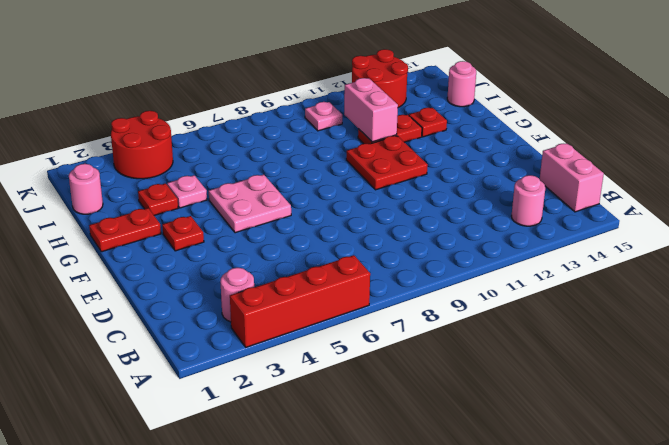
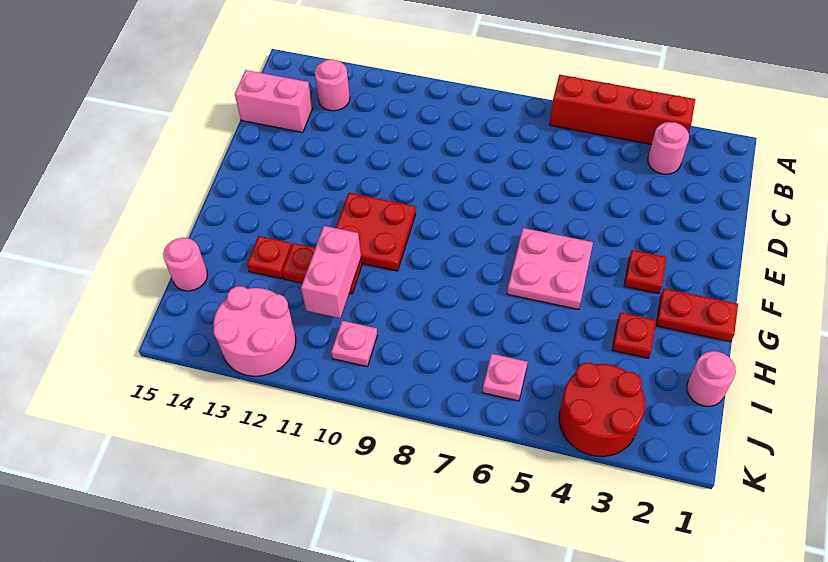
pink brick B15:C15 level 1 -> pink brick C14:C15 level 1
pink plate H4 level 1 -> pink plate J6 level 1
red round brick J12:K13 level 1 -> pink round brick J12:K13 level 1

